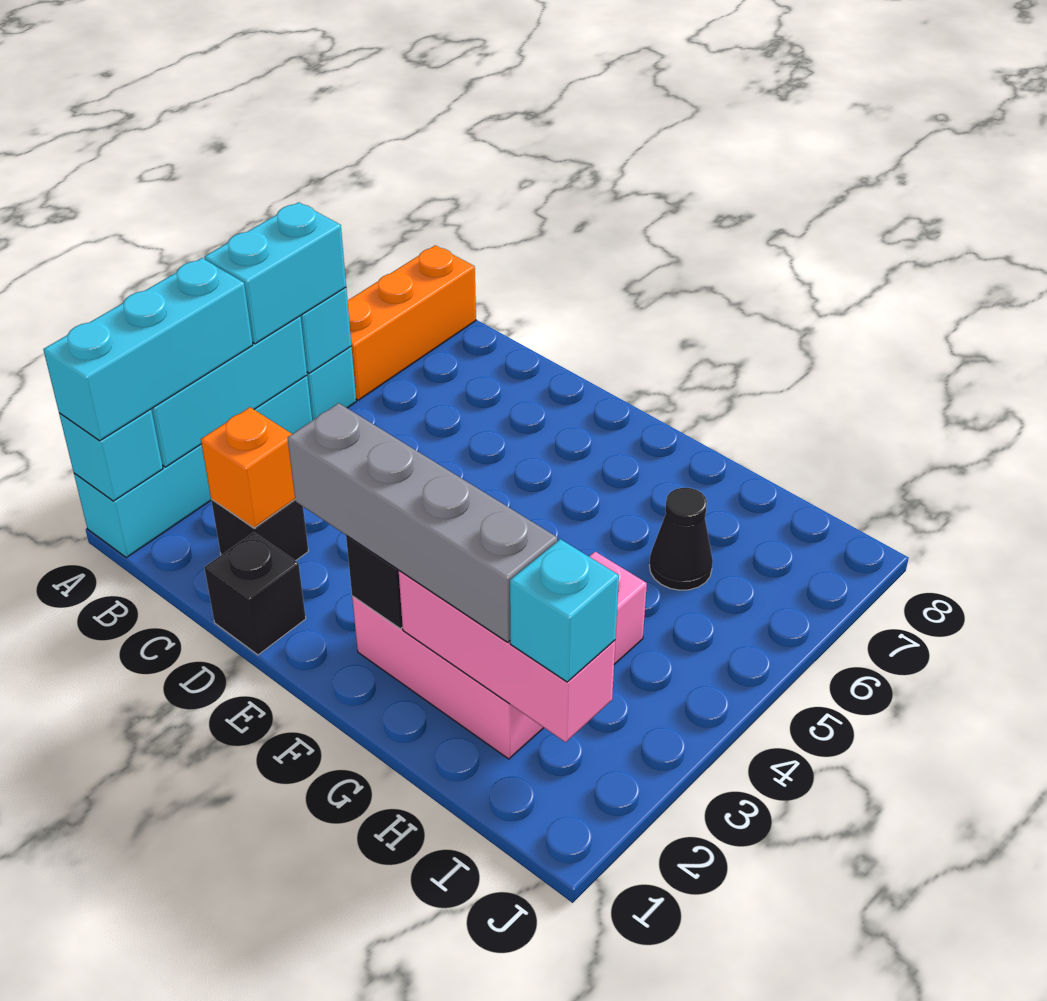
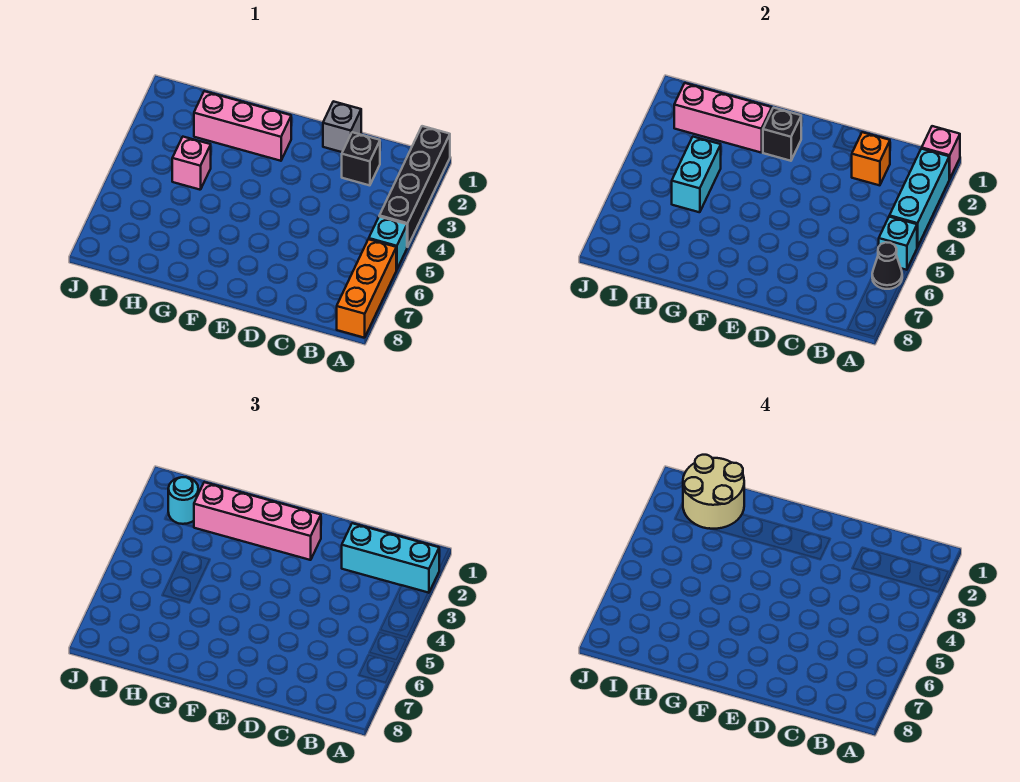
cyan brick A1:A4 level 1 -> black brick A1:A4 level 1
cyan brick A1 level 2 -> pink brick A1 level 2
cyan brick A1:A3 level 3 -> cyan brick A2:C2 level 3
cyan brick A4:A5 level 3 -> cyan brick H4:H5 level 2
black brick D1 level 1 -> grey brick D1 level 1
grey brick E2:H2 level 3 -> pink brick E2:H2 level 3
none -> tan round brick H1:I2 level 4
black cone H6 level 1 -> black cone A6 level 2
cyan brick I2 level 3 -> cyan round brick I2 level 3

